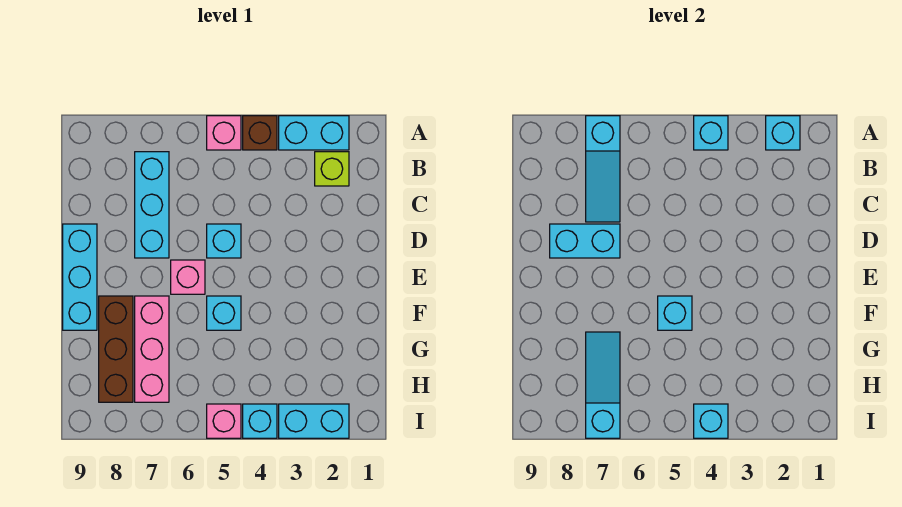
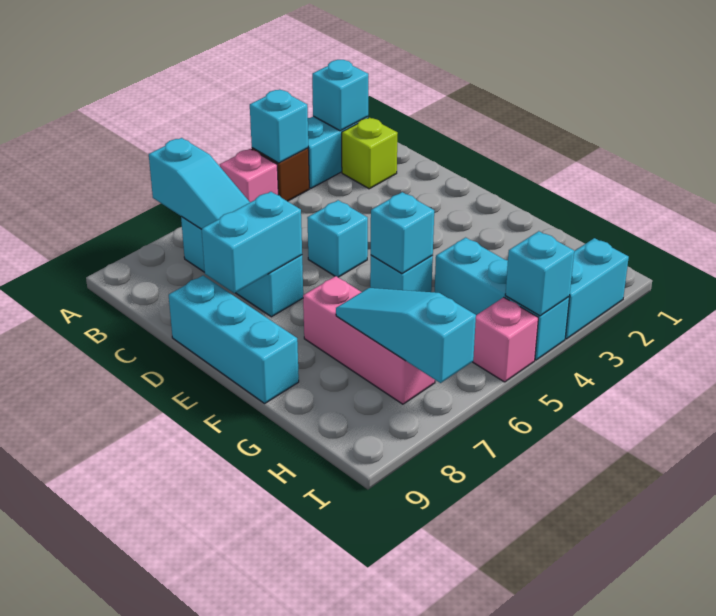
pink brick E6 level 1 -> none
brown brick F8:H8 level 1 -> none
cyan brick I4 level 1 -> cyan brick G4:I4 level 1

